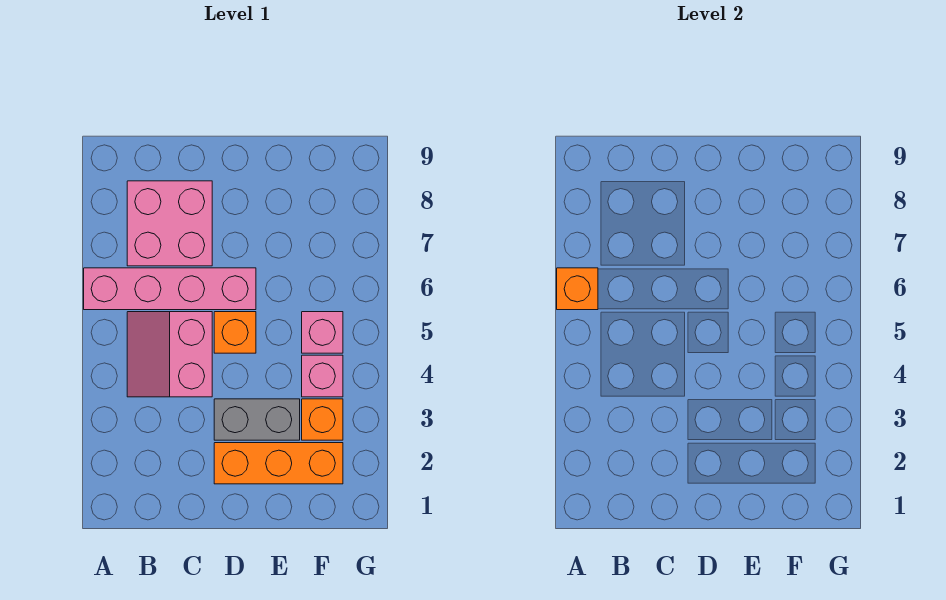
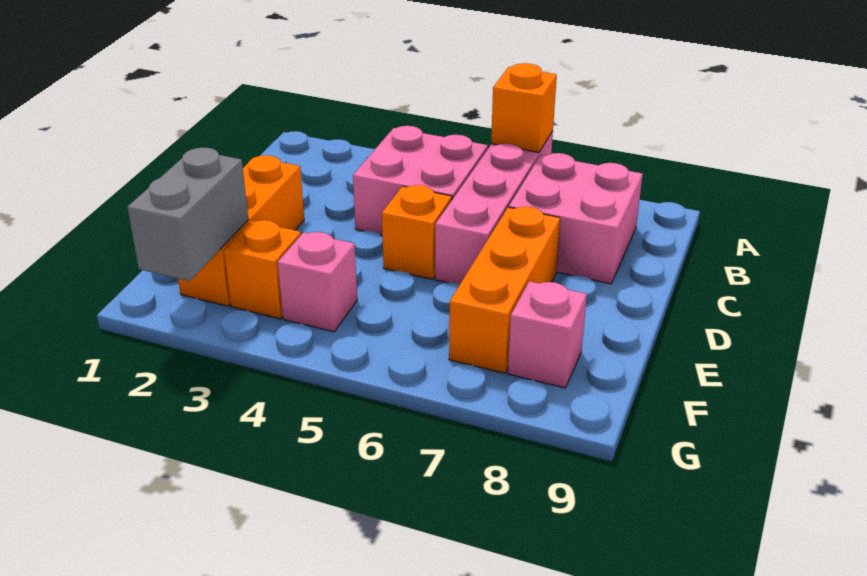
pink slope B4:C5 level 1 top C -> pink brick B4:C5 level 1
grey brick D3:E3 level 1 -> grey brick F2:G2 level 2
none -> orange brick D7:F7 level 1
pink brick F5 level 1 -> pink brick F8 level 1

